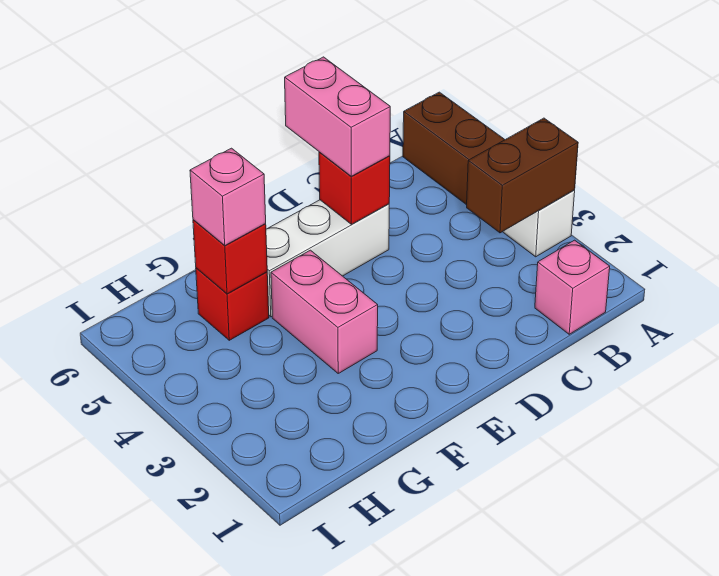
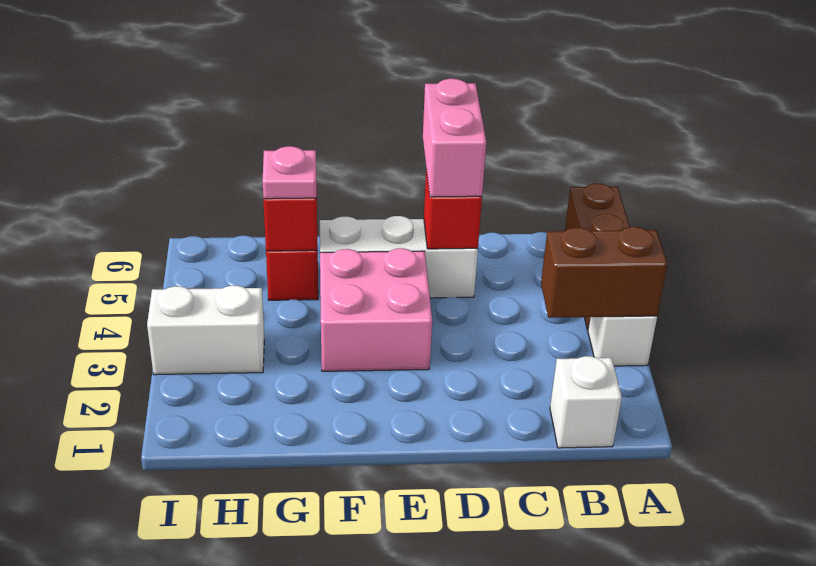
pink brick B1 level 1 -> white brick B1 level 1
pink brick F3:F4 level 1 -> pink brick E3:F4 level 1
pink brick G5 level 3 -> pink plate G5 level 3
none -> white brick H3:I3 level 1

